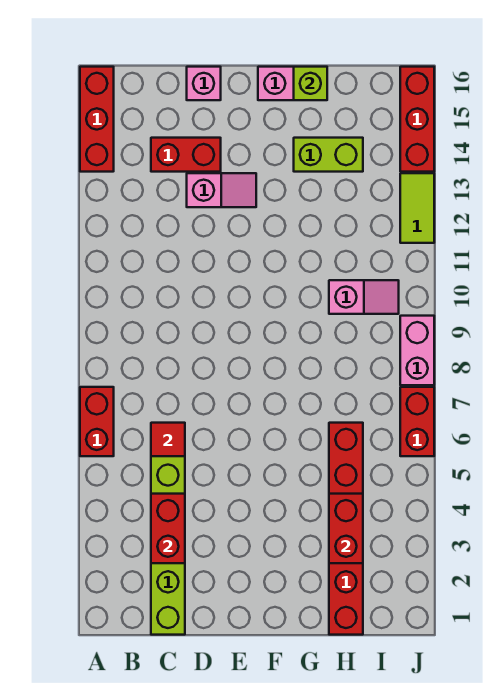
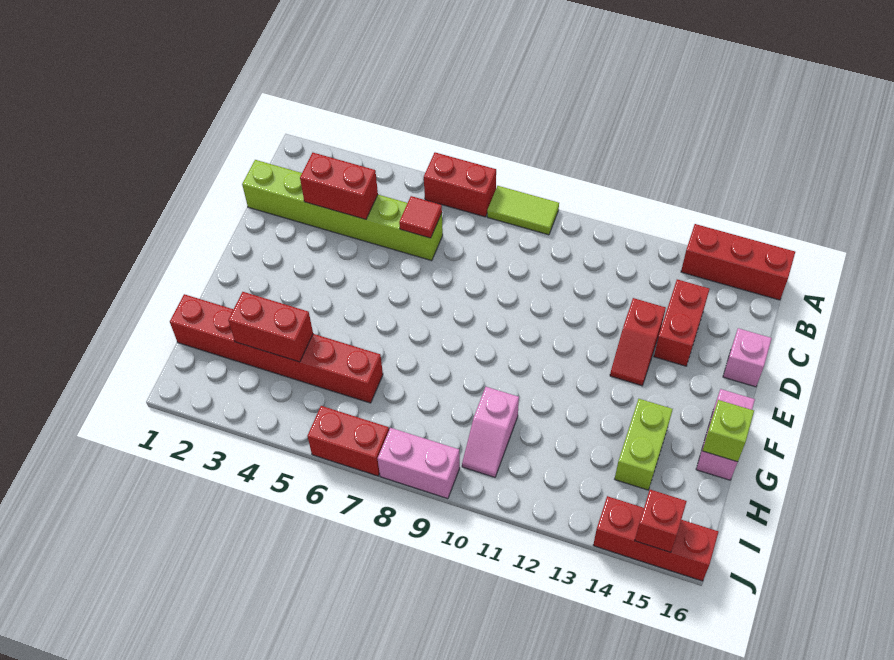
pink slope D13:E13 level 1 top D -> red slope D13:E13 level 1 top D
lime tile J12:J13 level 1 -> lime tile A8:A9 level 1
none -> red brick J15 level 2

